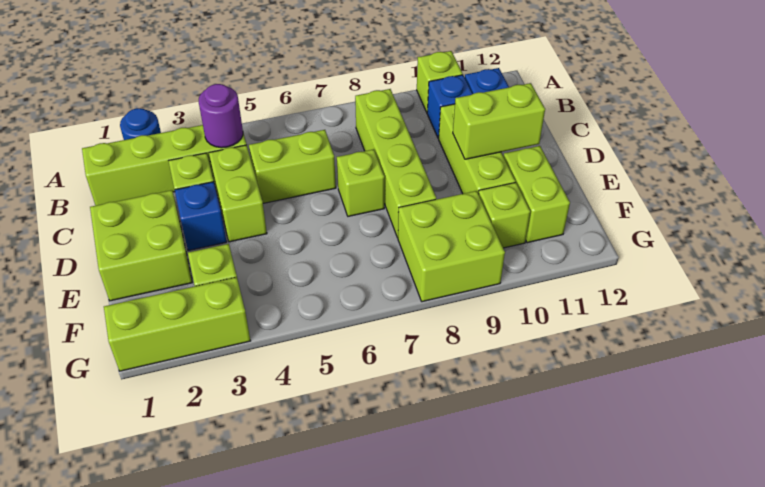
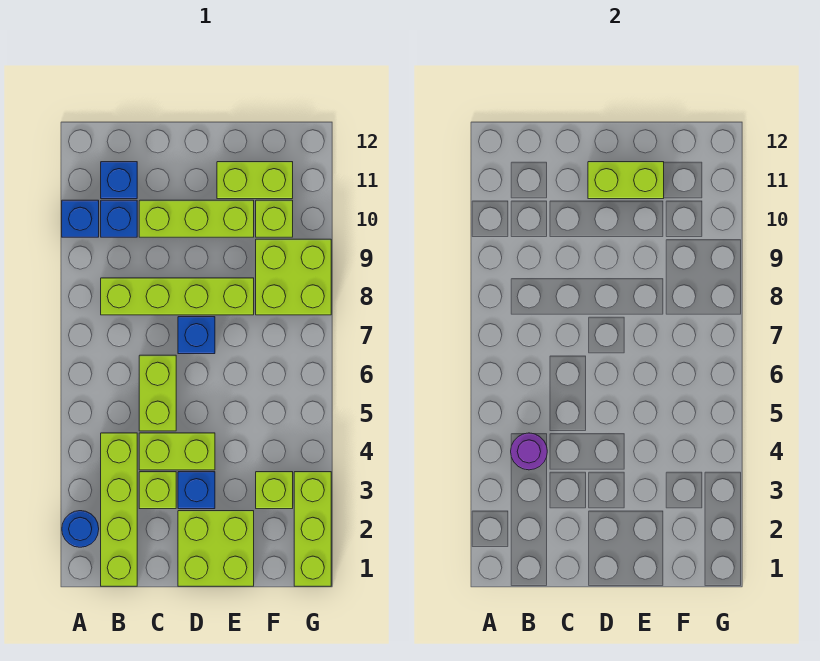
lime brick A10 level 1 -> blue brick A10 level 1
lime brick D7 level 1 -> blue brick D7 level 1
lime brick D10:D11 level 2 -> lime brick D11:E11 level 2

